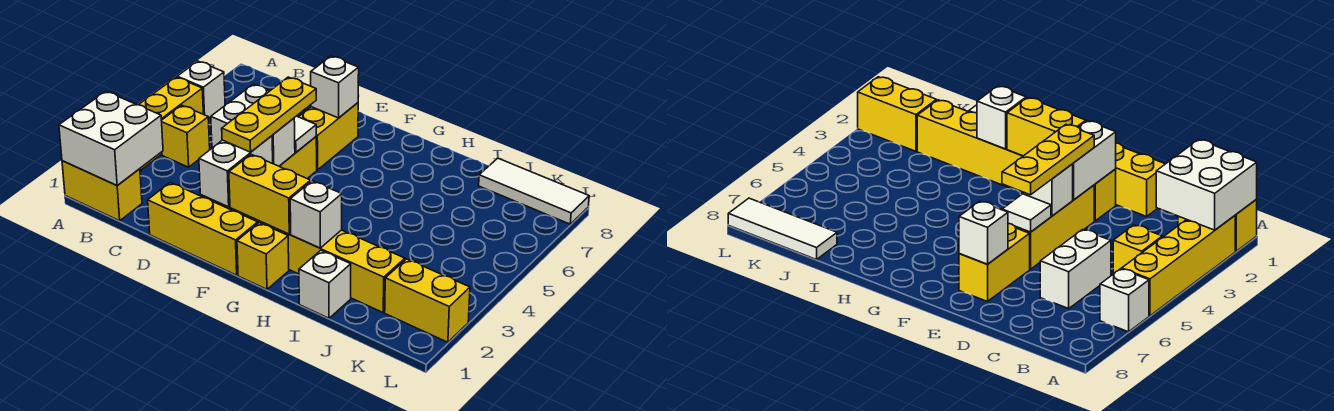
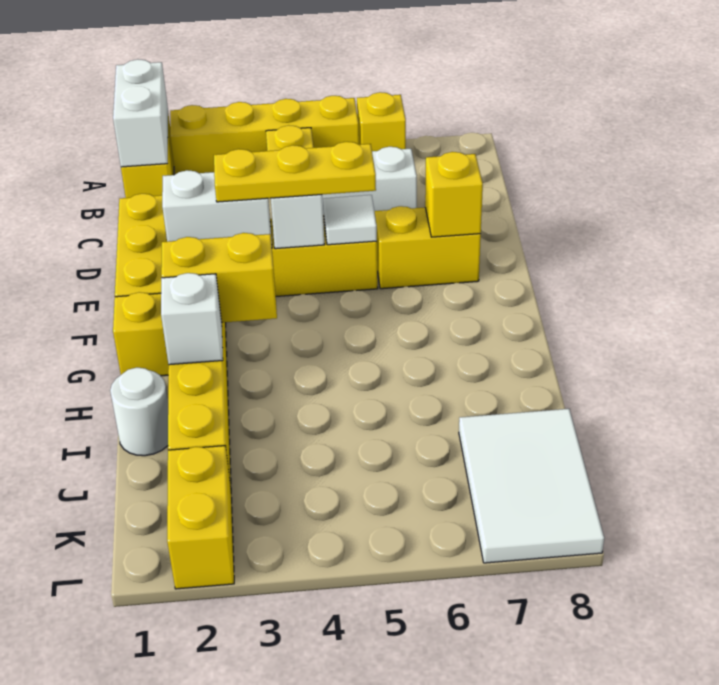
white brick A1:B2 level 2 -> white brick A1:B1 level 2
white brick A6 level 1 -> yellow brick A6 level 1
white brick E7 level 2 -> yellow brick E7 level 2
yellow brick F2:G2 level 2 -> yellow brick G2:G3 level 2
white brick I1 level 1 -> white round brick I1 level 1
white tile J8:L8 level 1 -> white tile J7:L8 level 1

